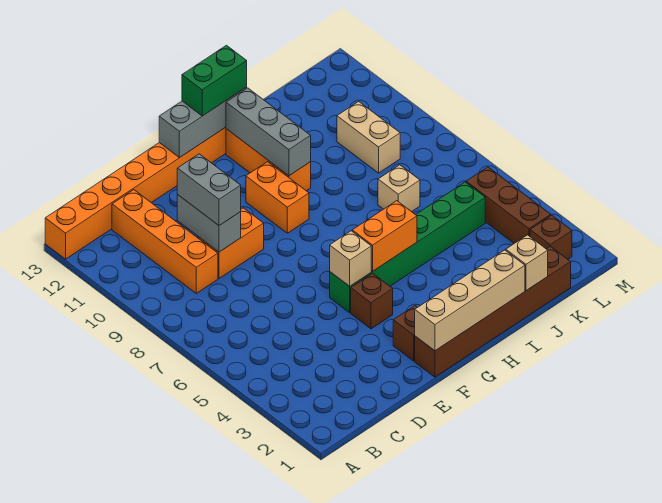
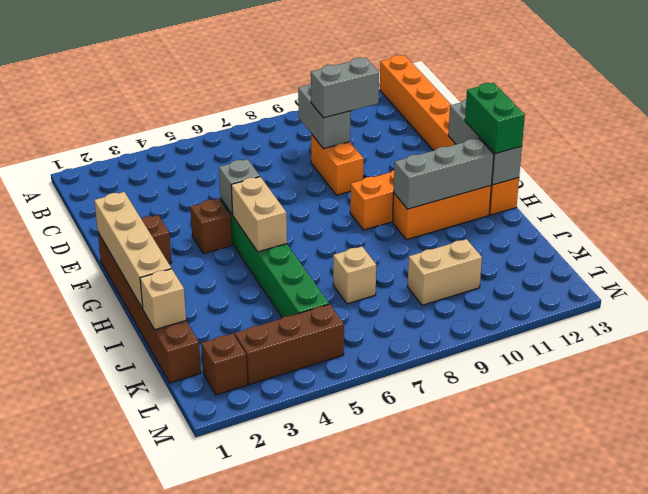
orange brick C9:C12 level 1 -> none
grey brick D9:D10 level 2 -> grey brick C9:D9 level 2
tan brick F5 level 2 -> grey brick F5 level 2
orange brick G5:H5 level 2 -> tan brick G5:H5 level 2

